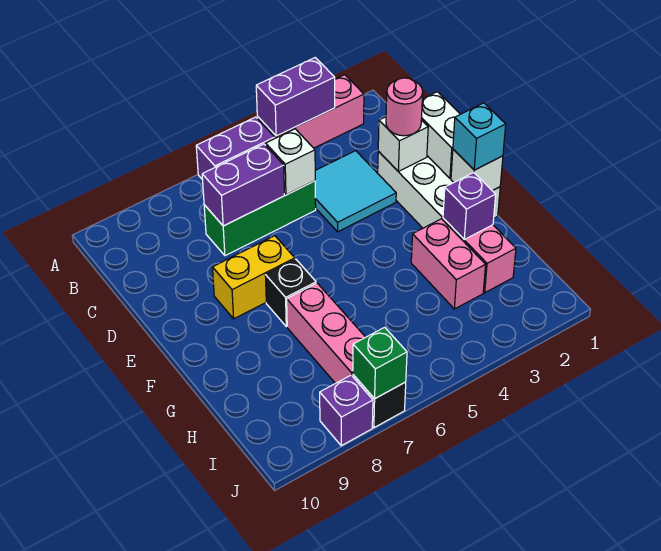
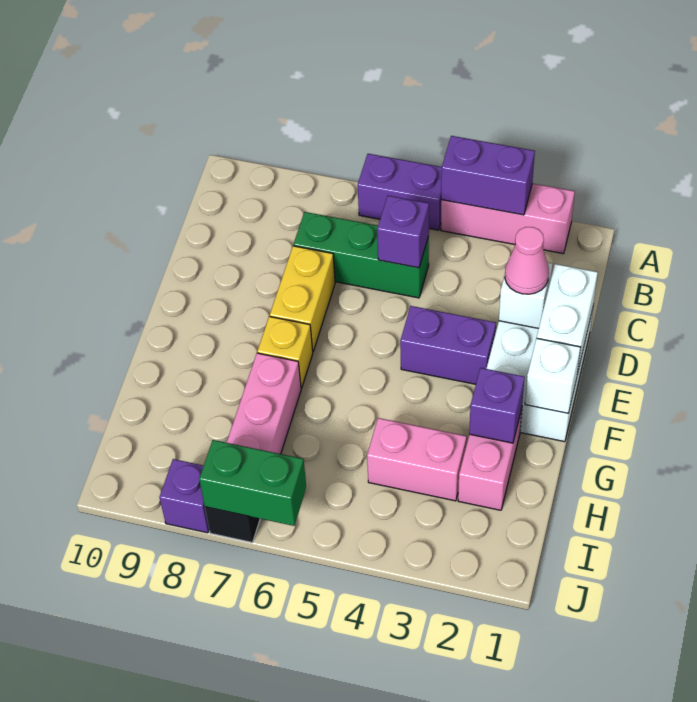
cyan tile C3:D4 level 1 -> none
white brick C5 level 2 -> purple brick C5 level 2
purple brick C6:C7 level 2 -> purple brick E3:E4 level 1
pink round brick D2 level 3 -> pink cone D2 level 3
yellow brick E7:E8 level 1 -> yellow brick D7:E7 level 1
cyan brick F1 level 3 -> none
black brick F7 level 1 -> yellow brick F7 level 1
pink brick G3:H3 level 1 -> pink brick H3:H4 level 1
green brick J7 level 2 -> green brick J6:J7 level 2

